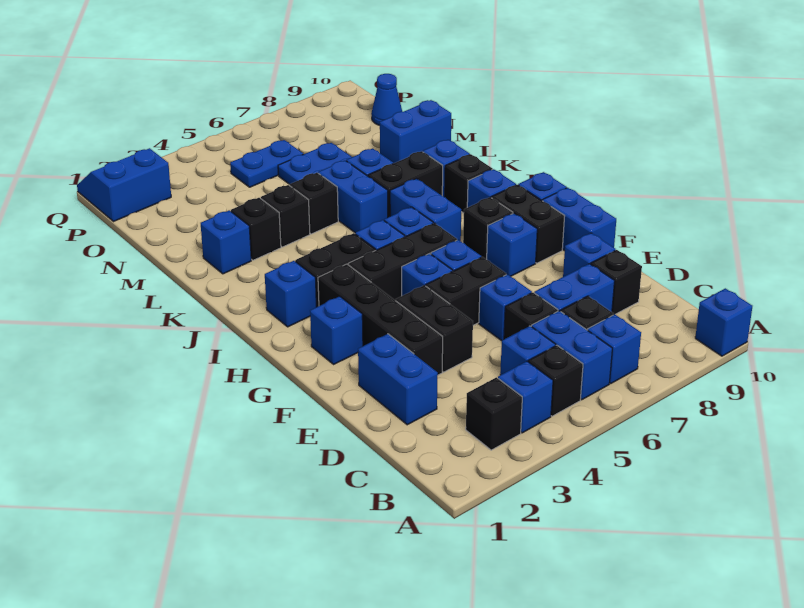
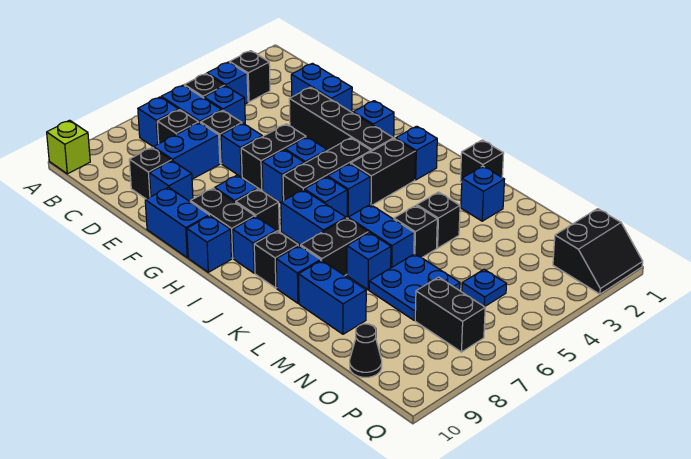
blue brick A10 level 1 -> lime brick A10 level 1
black brick E4:F4 level 1 -> black brick O7:P7 level 1
black brick L3 level 1 -> black brick K1 level 1
blue brick M9:M10 level 1 -> blue brick L9:M9 level 1
blue plate O5:O6 level 1 -> blue plate O5 level 1
blue cone O10 level 1 -> black cone O10 level 1
blue slope P1:Q2 level 1 top P -> black slope P1:Q2 level 1 top P

